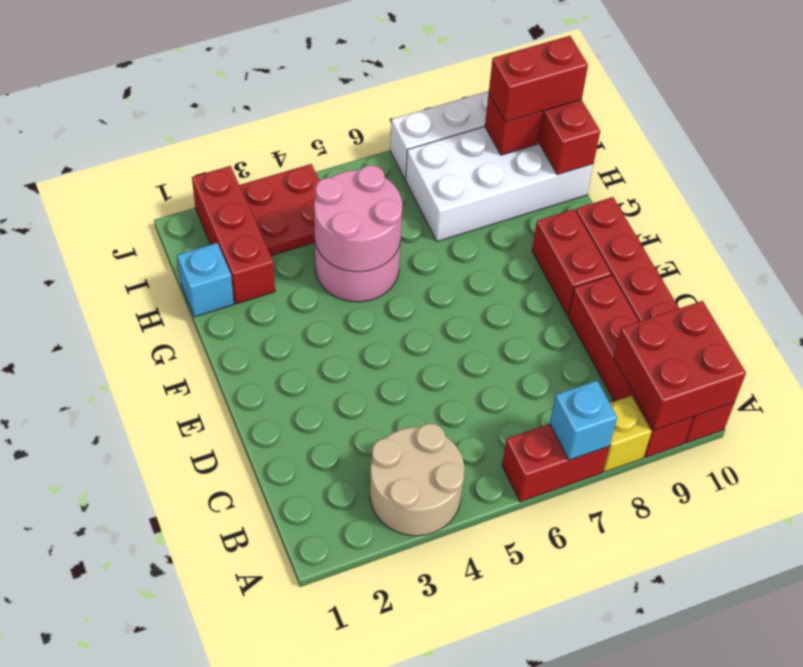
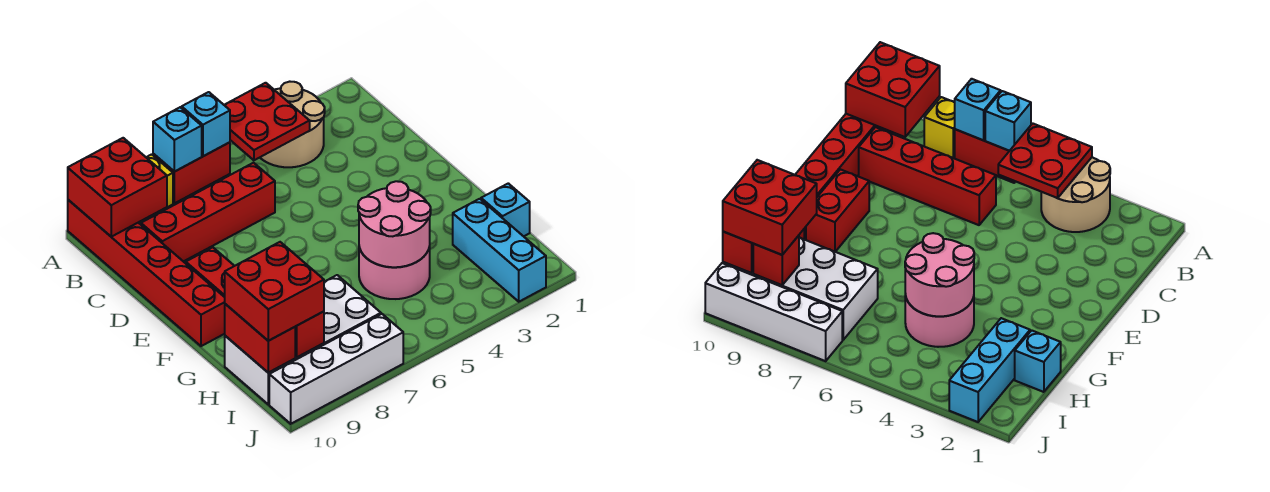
none -> cyan brick A6 level 2
red brick A9:D9 level 1 -> red brick C6:C9 level 1
red brick H2:J2 level 1 -> cyan brick H2:J2 level 1
red plate I3:J4 level 1 -> red plate A4:B5 level 2
red brick I9:I10 level 3 -> red brick H9:I10 level 3

